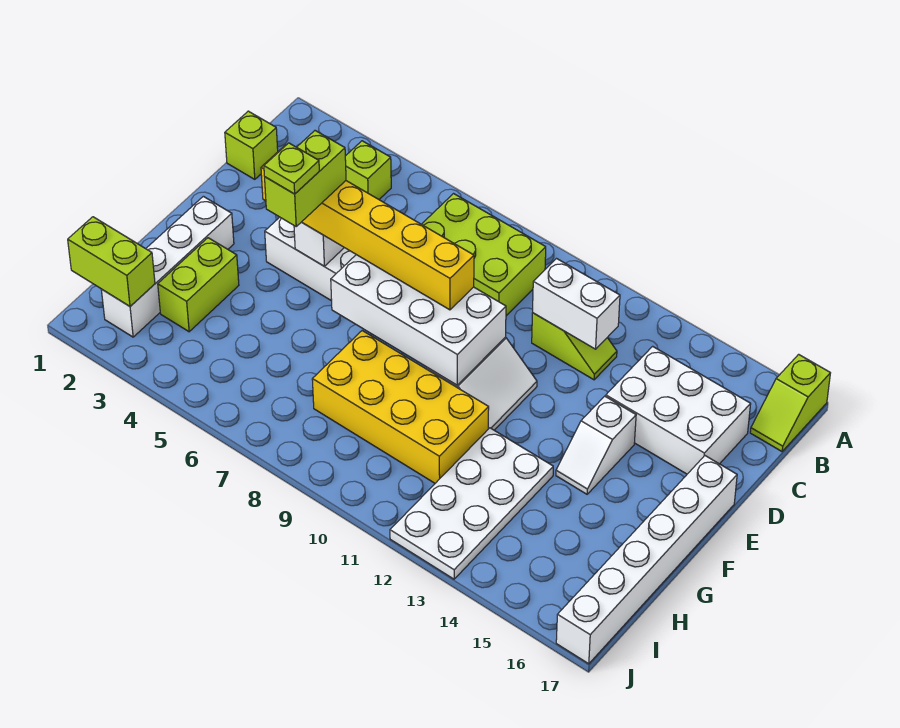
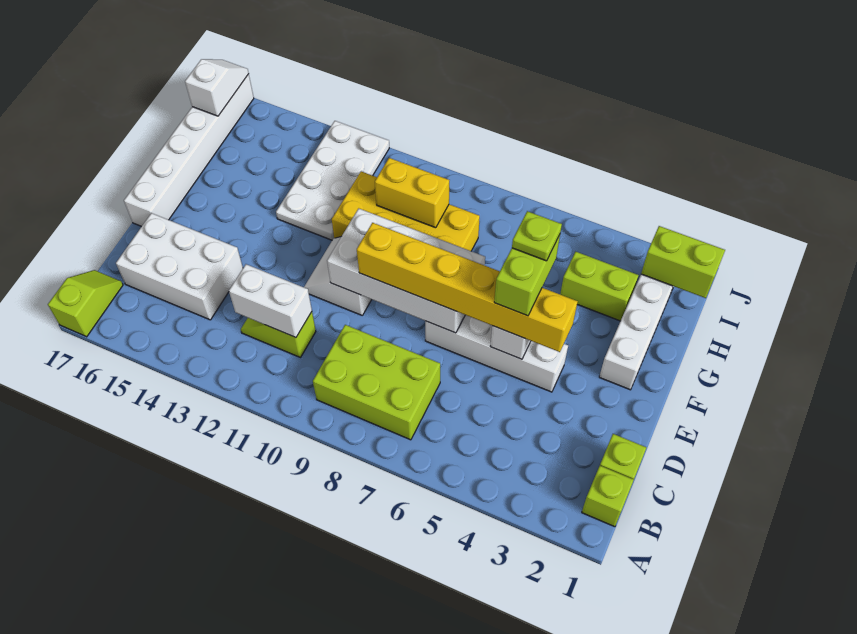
lime brick B4 level 1 -> lime brick B1 level 1
white slope E14:F14 level 1 top E -> white slope I17:J17 level 2 top I
lime brick G3:H3 level 1 -> lime brick H3:H4 level 1
none -> yellow brick H9:H10 level 2

